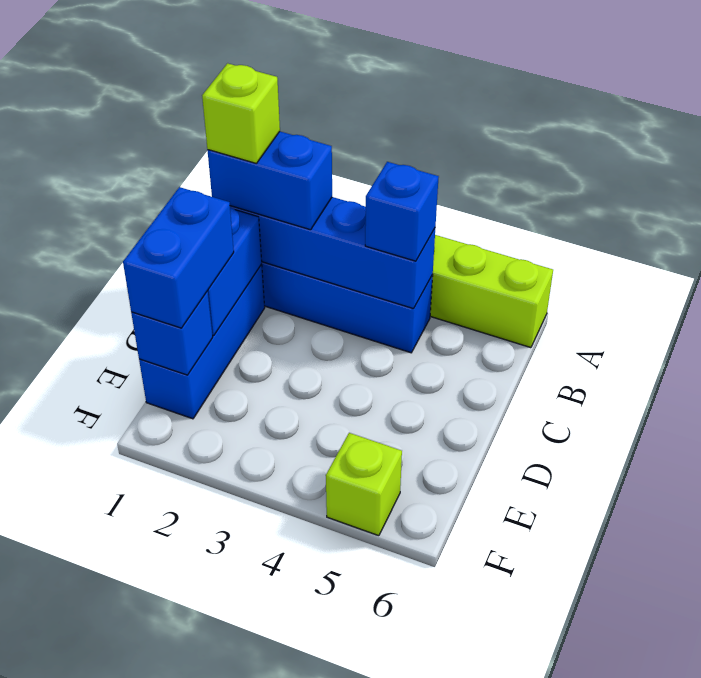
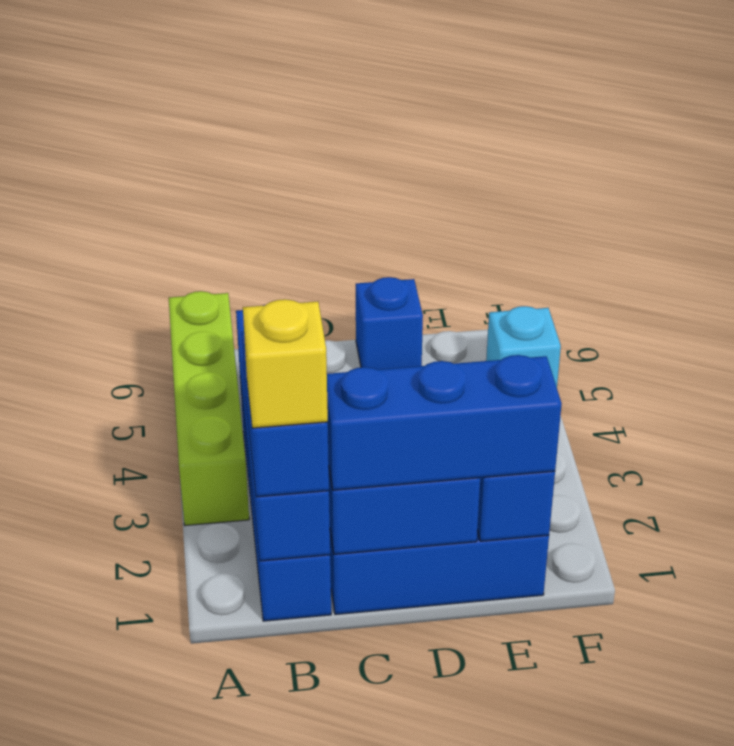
lime brick B1 level 4 -> yellow brick B1 level 4
blue brick B4 level 3 -> blue brick D6 level 1
blue brick D1:E1 level 3 -> blue brick C1:E1 level 3
lime brick F5 level 1 -> cyan brick F5 level 1

